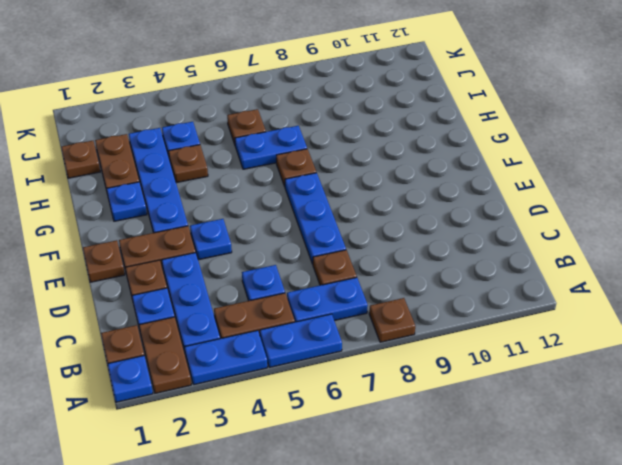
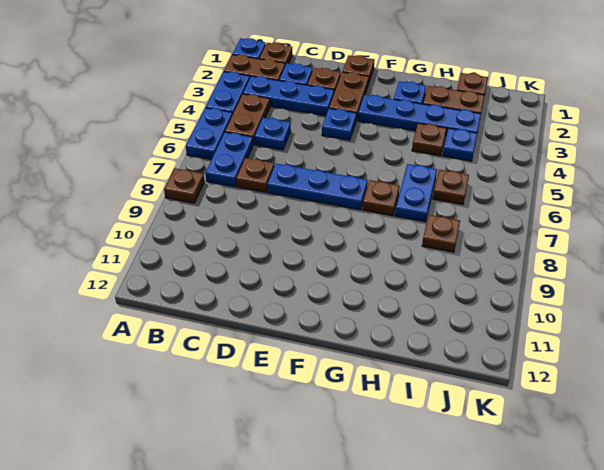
none -> brown plate I8 level 1

